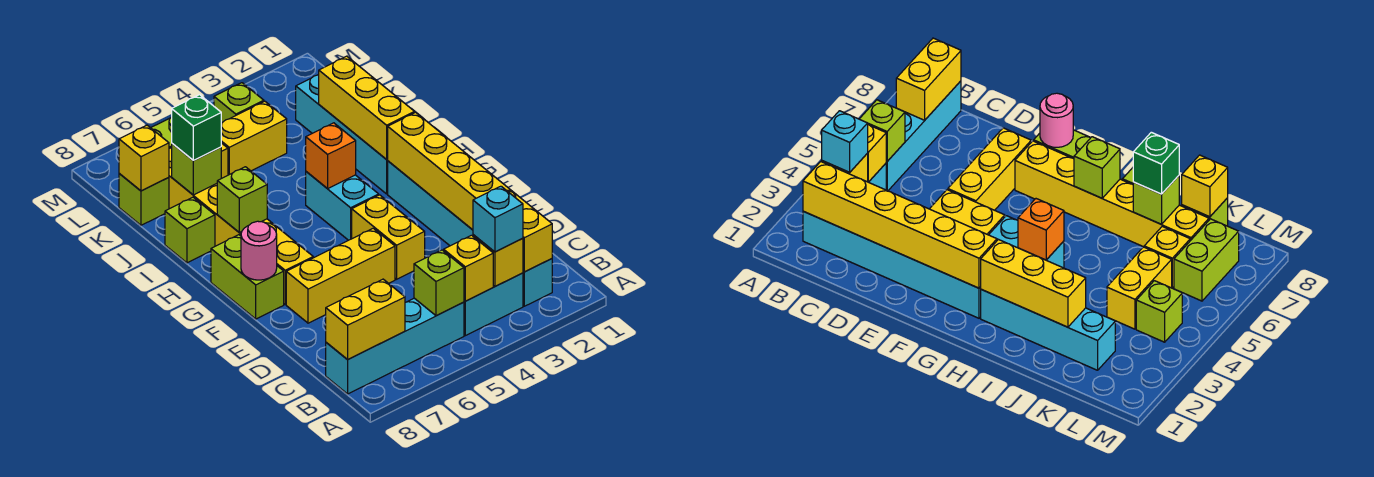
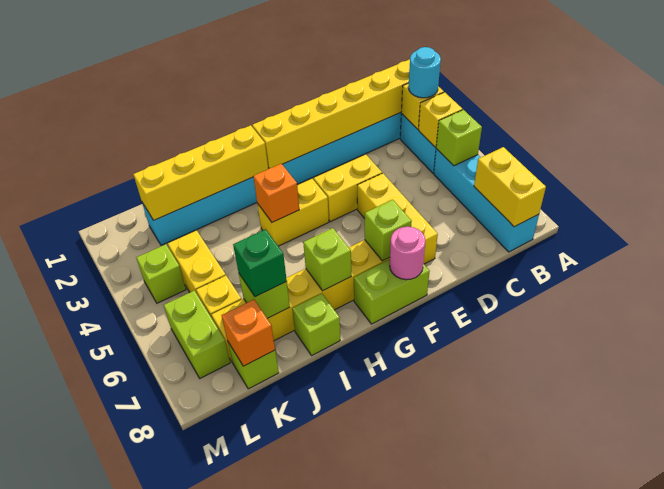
cyan brick B3 level 3 -> cyan round brick B3 level 3
none -> lime brick F7 level 2
cyan brick G4:H4 level 1 -> yellow brick G4:H4 level 1
yellow brick H2:J2 level 2 -> yellow brick H2:K2 level 2
yellow brick K8 level 2 -> orange brick K8 level 2

